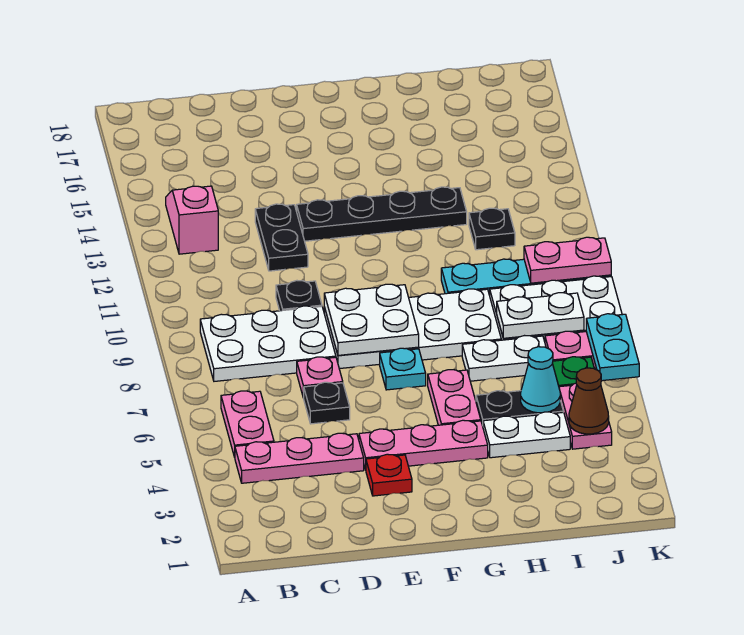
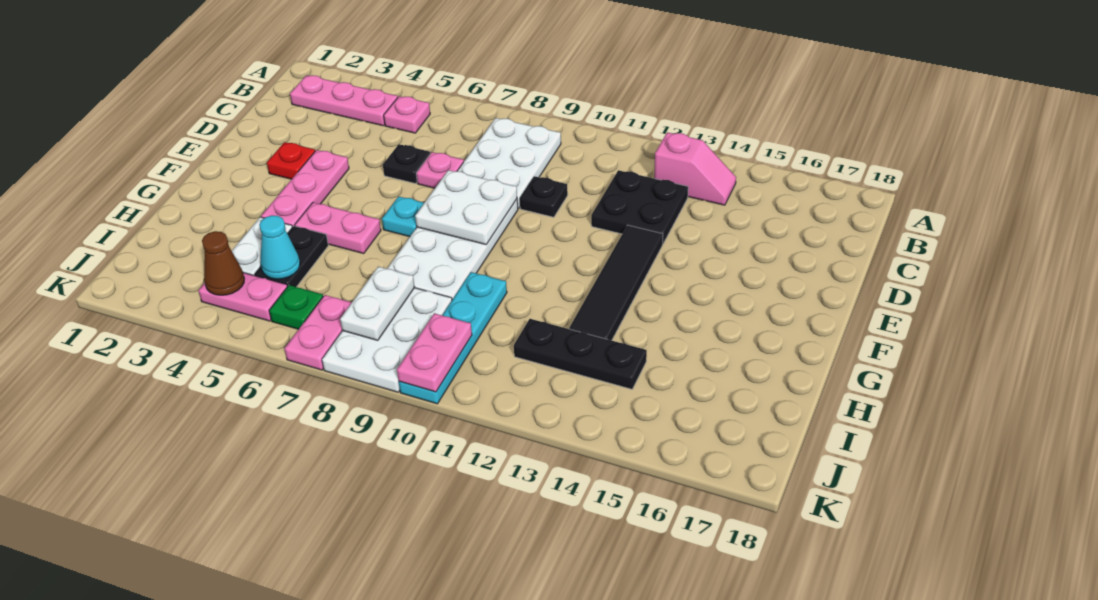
pink plate B4:D4 level 1 -> pink plate B2:B4 level 1
pink plate B5:B6 level 1 -> pink plate B5 level 1
black plate D12:D13 level 1 -> black plate C12:D13 level 1
black plate E13:H13 level 1 -> black tile E13:H13 level 1
white plate H7:I7 level 1 -> none
black plate I12 level 1 -> black plate I12:I14 level 1
cyan plate K6:K7 level 2 -> none

